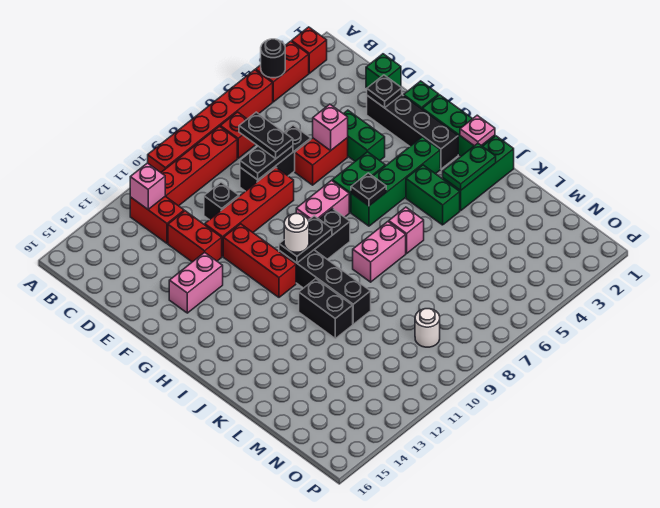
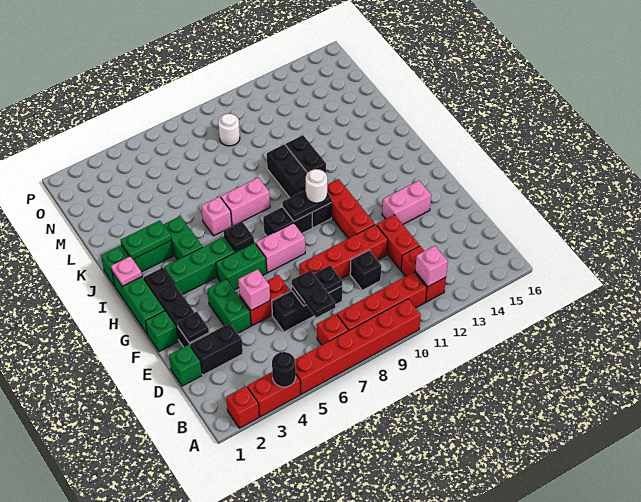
none -> black brick D2:D3 level 1

